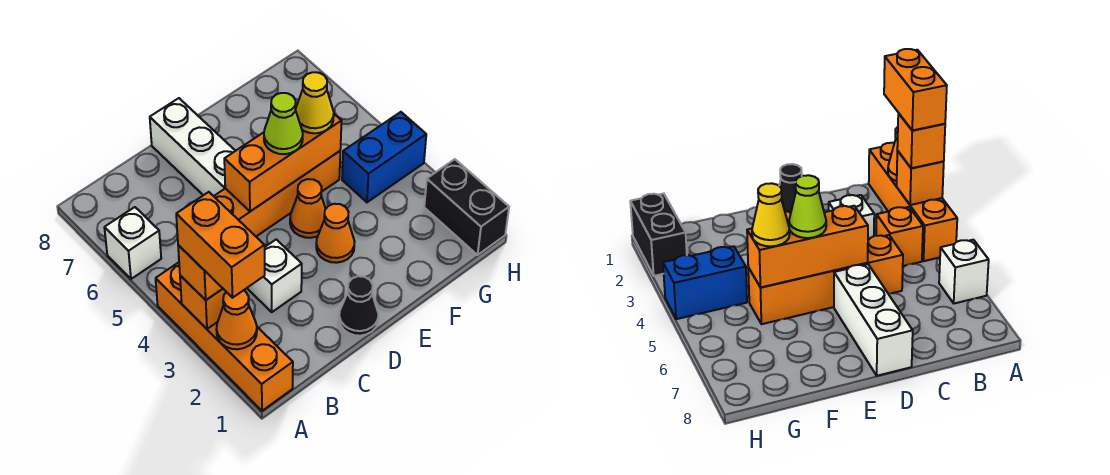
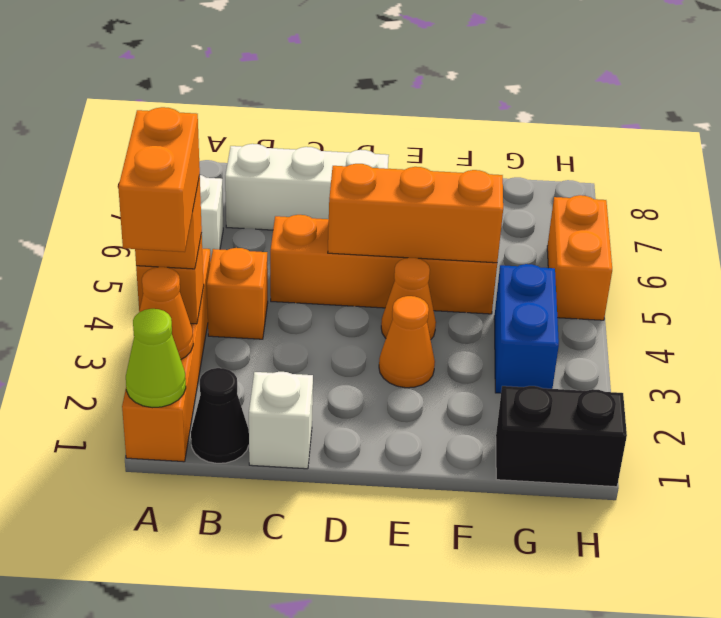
white brick C3 level 1 -> white brick C1 level 1
black cone D1 level 1 -> black cone B1 level 1
white brick D6:D8 level 1 -> white brick B7:D7 level 1
lime cone E5 level 3 -> lime cone A1 level 2
yellow cone F5 level 3 -> none
blue brick G4:H4 level 1 -> blue brick G3:G4 level 1
black brick H1:H2 level 1 -> black brick G1:H1 level 1
none -> orange brick H5:H6 level 1

